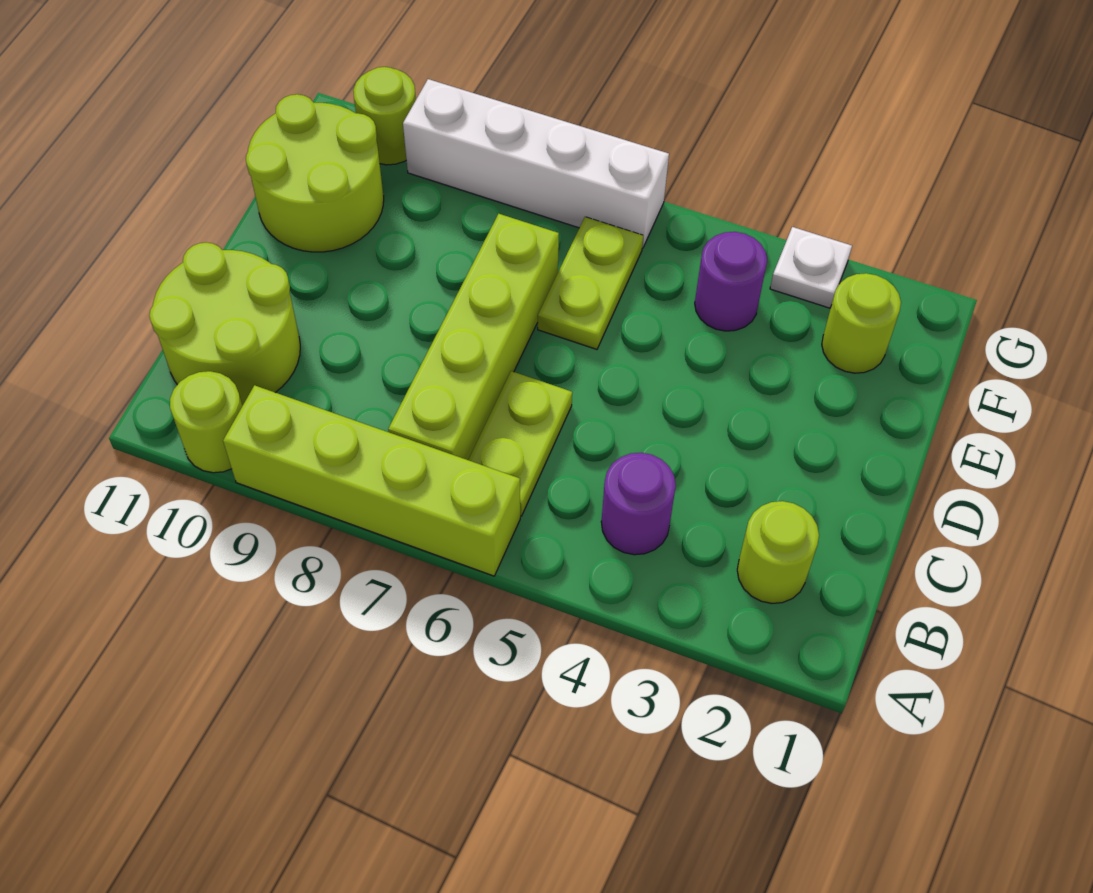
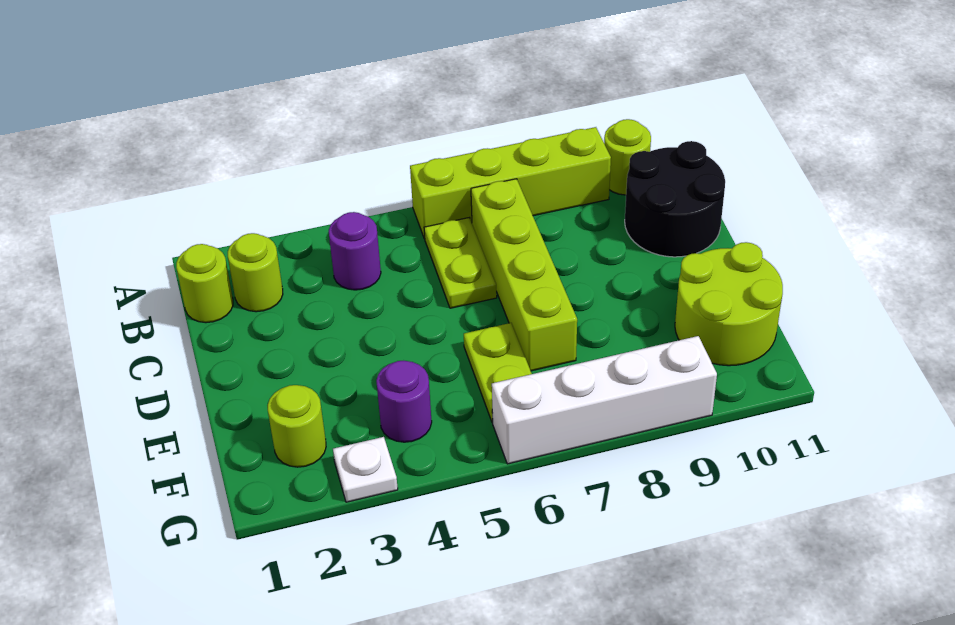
lime round brick B10:C11 level 1 -> black round brick B10:C11 level 1
lime round brick G10 level 1 -> lime round brick B1 level 1

